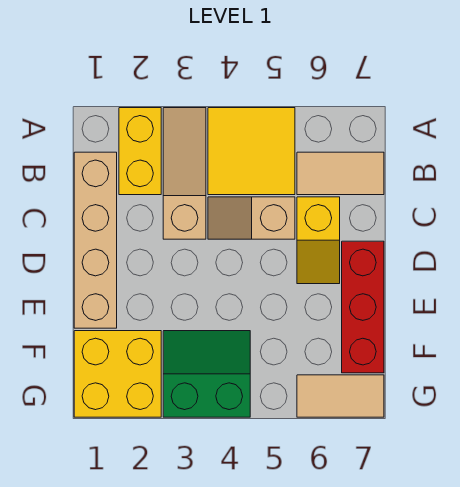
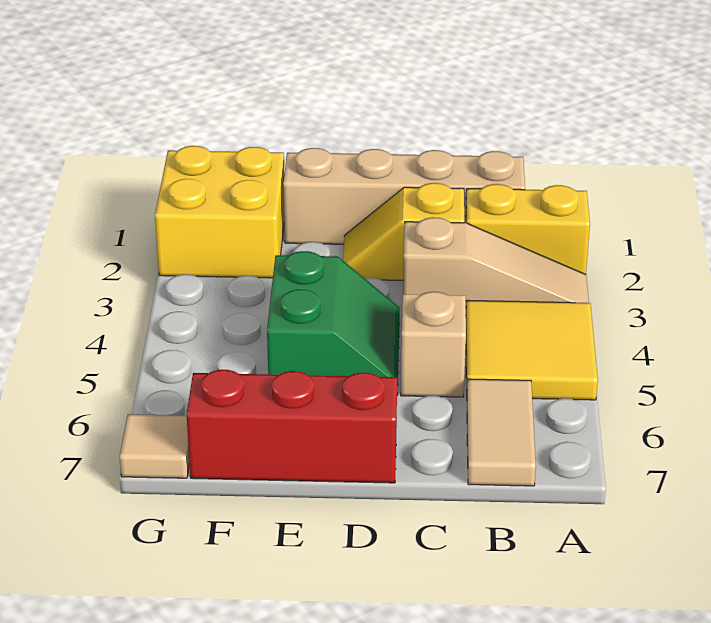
yellow slope C6:D6 level 1 top C -> yellow slope C2:D2 level 1 top C
green slope F3:G4 level 1 top G -> green slope D4:E5 level 1 top E
tan tile G6:G7 level 1 -> tan tile G7 level 1

